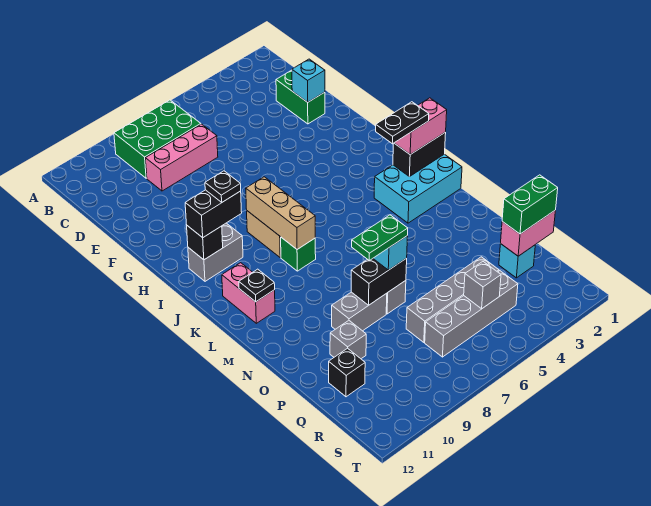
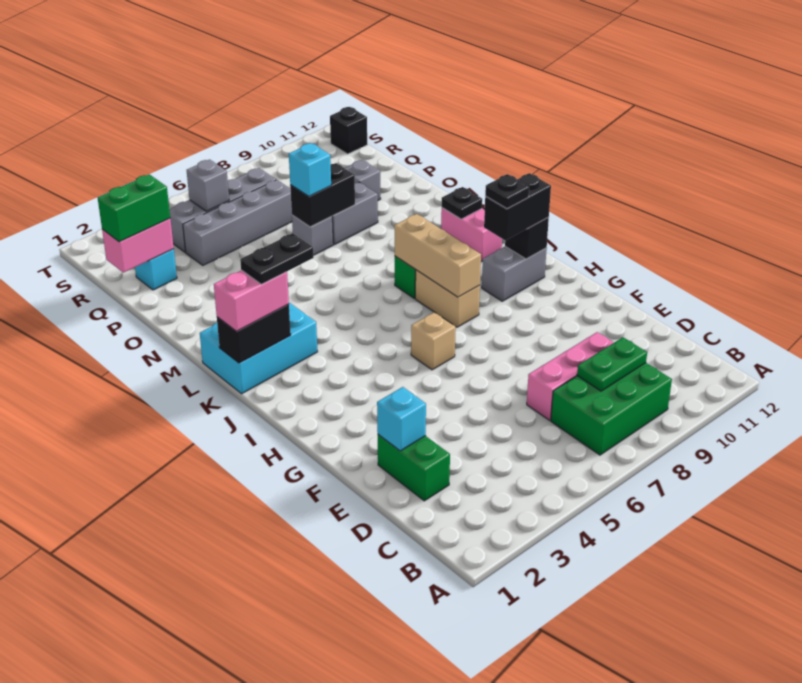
none -> tan brick H6 level 1
green plate O7:O8 level 4 -> green plate C8:C9 level 2
black brick Q11 level 1 -> black brick S12 level 1

